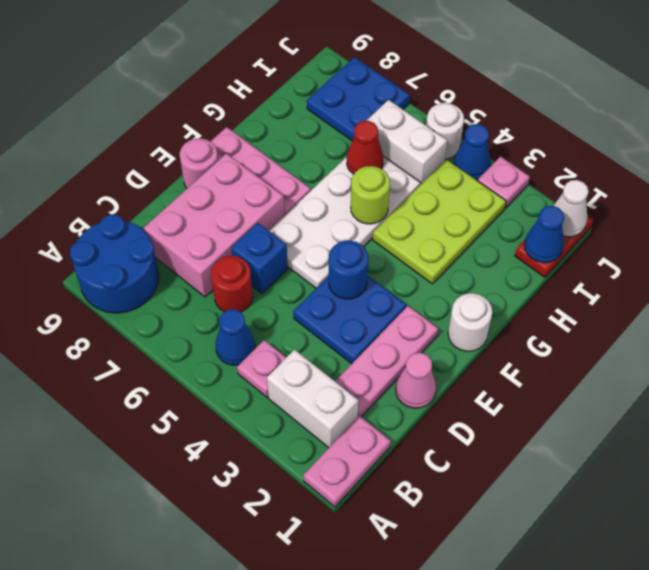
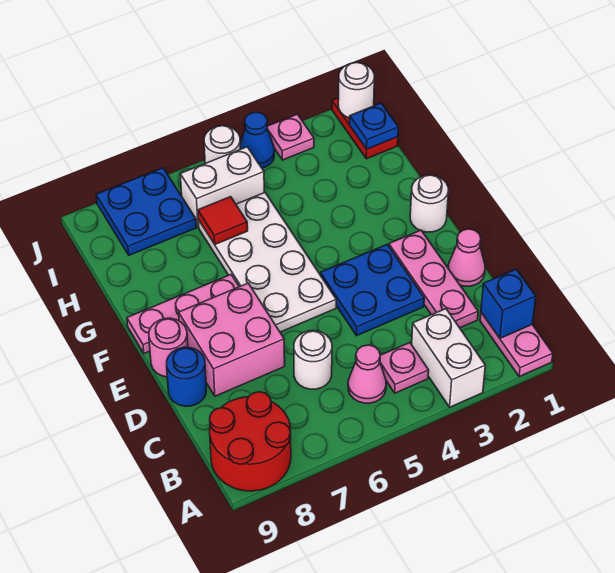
blue round brick A8:B9 level 1 -> red round brick A8:B9 level 1
white brick B2:B3 level 1 -> white brick A3:B3 level 1
blue cone B5 level 1 -> pink cone B5 level 1
red round brick C6 level 1 -> white round brick C6 level 1
pink brick C7:E8 level 1 -> pink brick D7:E8 level 1
blue brick D6 level 1 -> blue brick B1 level 2
blue round brick E4 level 2 -> blue round brick D9 level 1
lime plate G3:I4 level 1 -> none
lime round brick G5 level 2 -> none
red cone H6 level 2 -> red tile H6 level 2
blue cone I1 level 2 -> blue plate I1 level 2
white cone J1 level 2 -> white round brick J1 level 2

